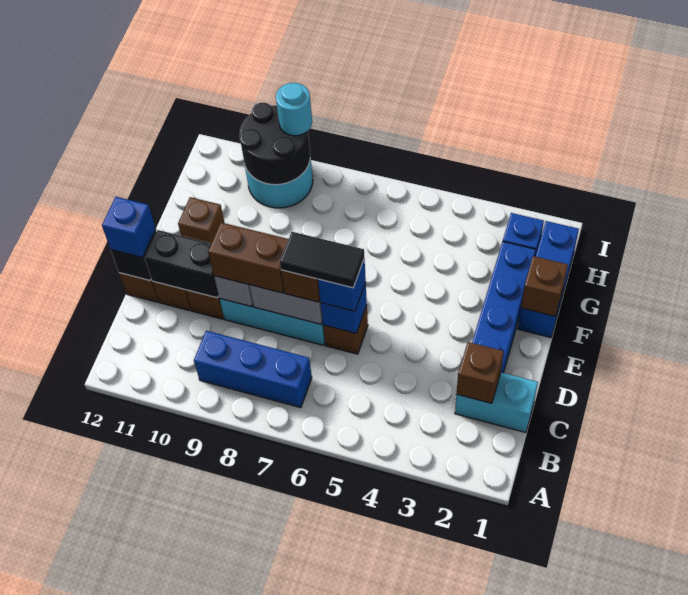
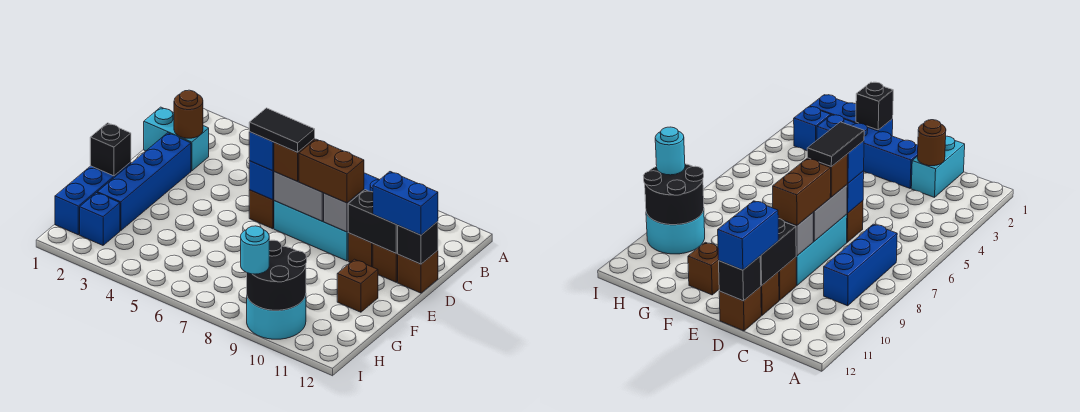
brown brick C2 level 2 -> brown round brick C2 level 2
blue brick D12 level 3 -> blue brick D11:D12 level 3
brown brick F1 level 2 -> black brick F1 level 2

